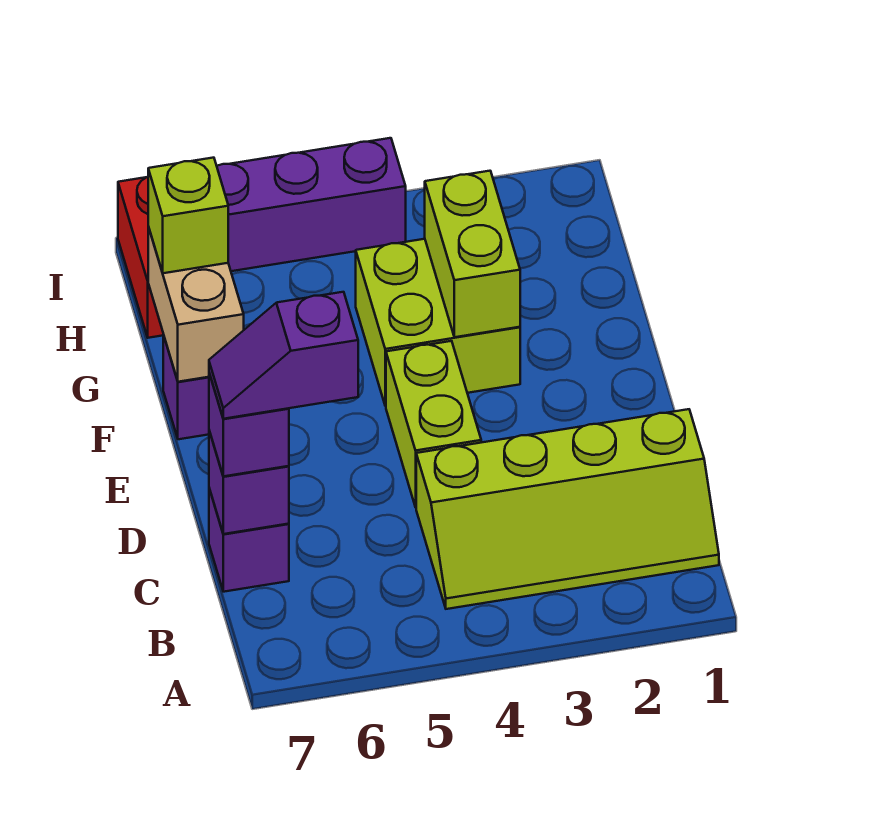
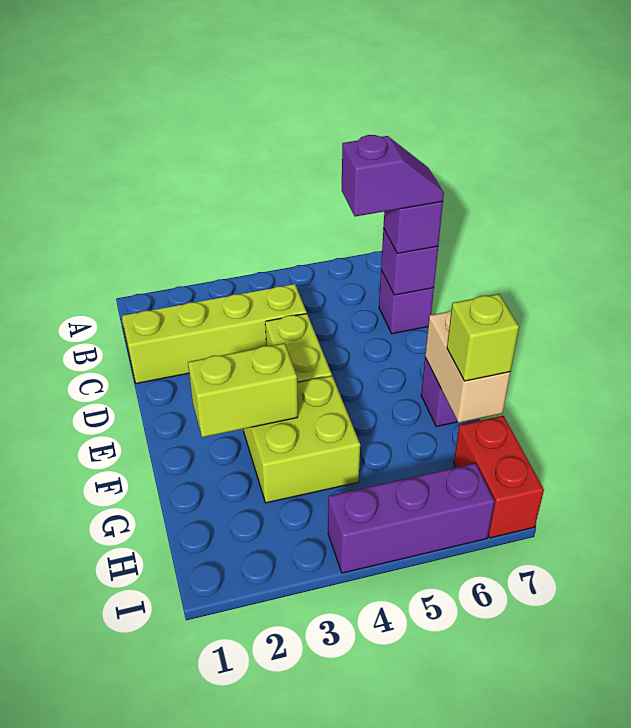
lime brick F3:G3 level 2 -> lime brick F2:F3 level 2

